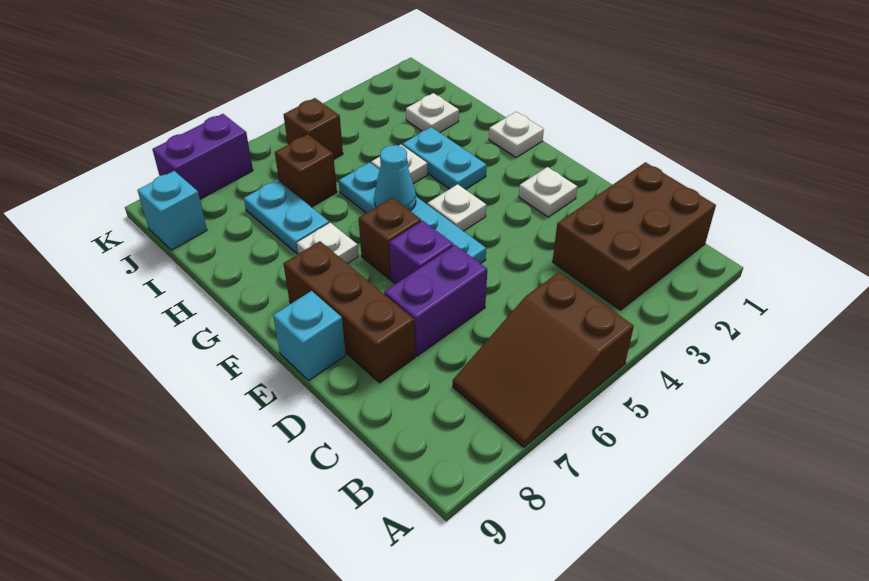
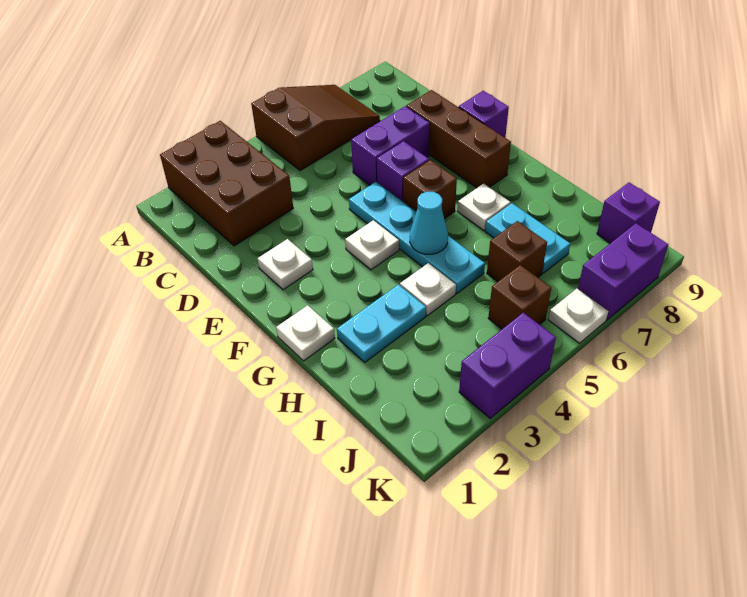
brown brick B1:C3 level 1 -> brown brick A2:C3 level 1
cyan brick E9 level 1 -> purple brick E9 level 1
cyan plate G3:H3 level 1 -> cyan plate H2:H3 level 1
white plate I2 level 1 -> white plate K6 level 1
cyan brick J9 level 1 -> purple brick J9 level 1
none -> purple brick K3:K4 level 1

